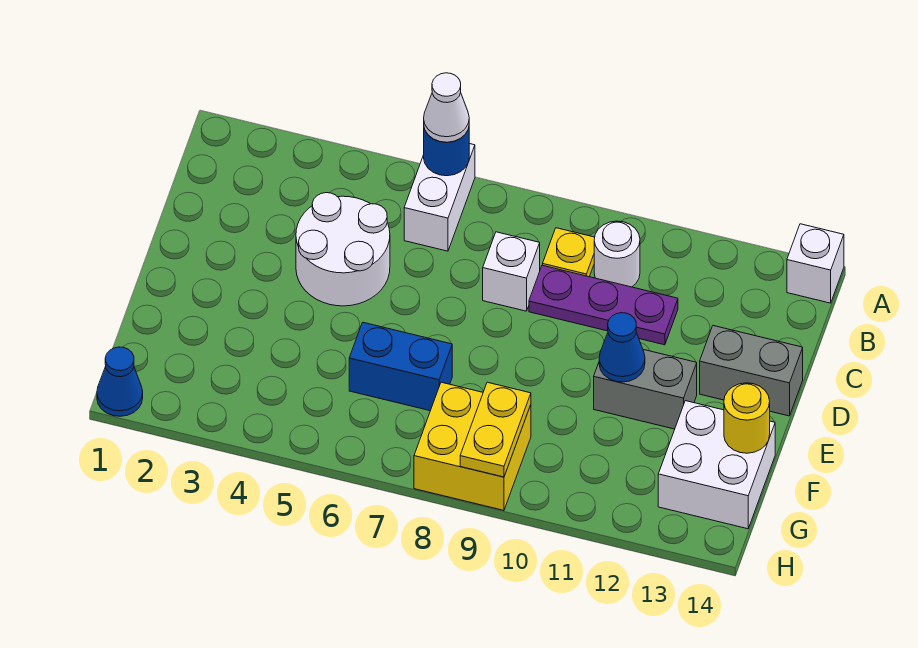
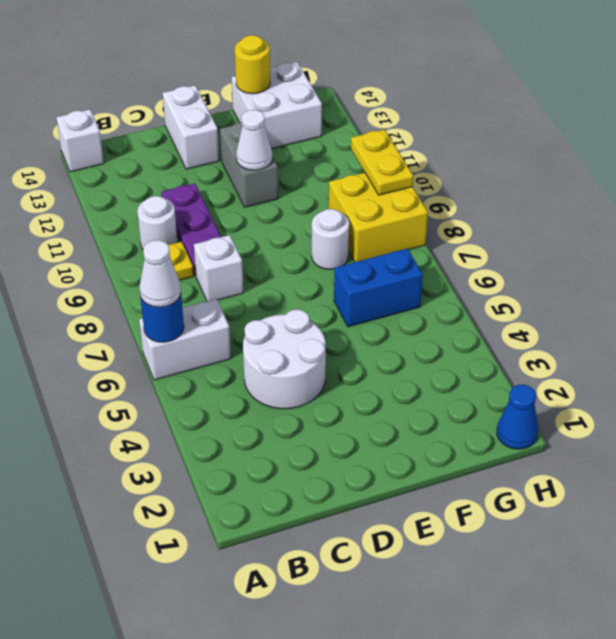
grey brick D13:D14 level 1 -> white brick D13:D14 level 1
blue cone E11 level 2 -> white cone E11 level 2
blue brick F6:F7 level 1 -> blue brick F6:G6 level 1
none -> white round brick F8 level 1
yellow plate G9:H9 level 2 -> yellow plate H9:H10 level 2

